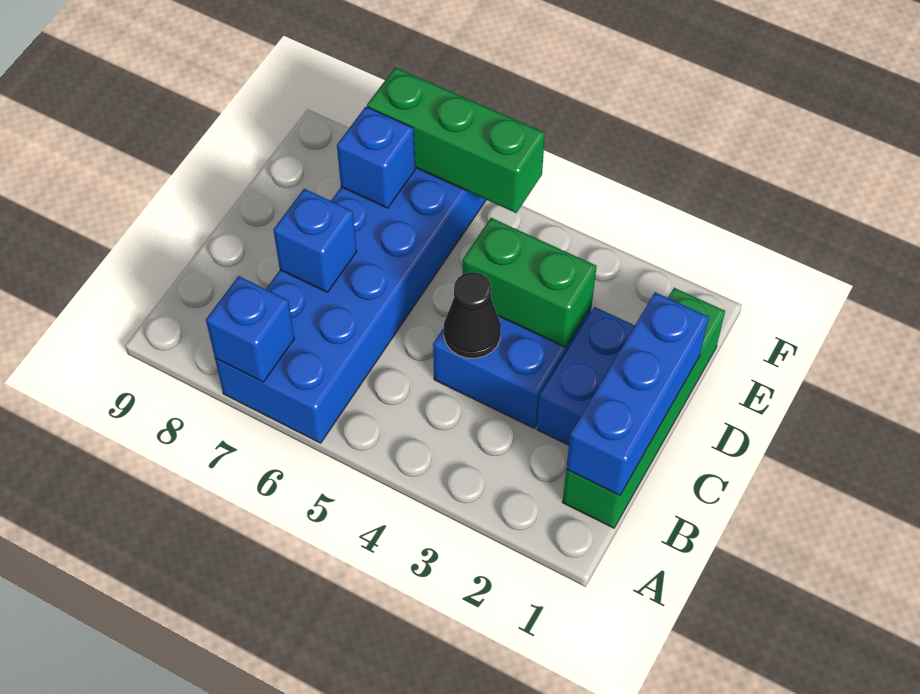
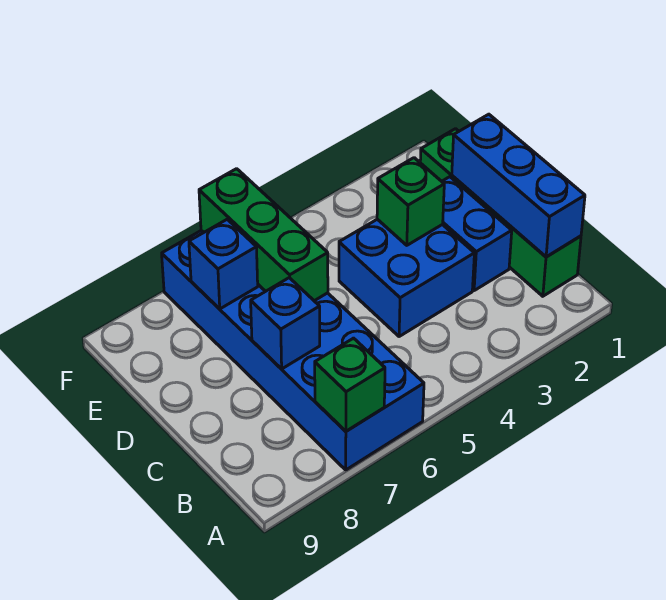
blue brick A7 level 2 -> green brick A7 level 2
black cone C4 level 2 -> none
green brick D3:D4 level 2 -> green brick D3 level 2
green brick F5:F7 level 2 -> green brick D6:F6 level 2

